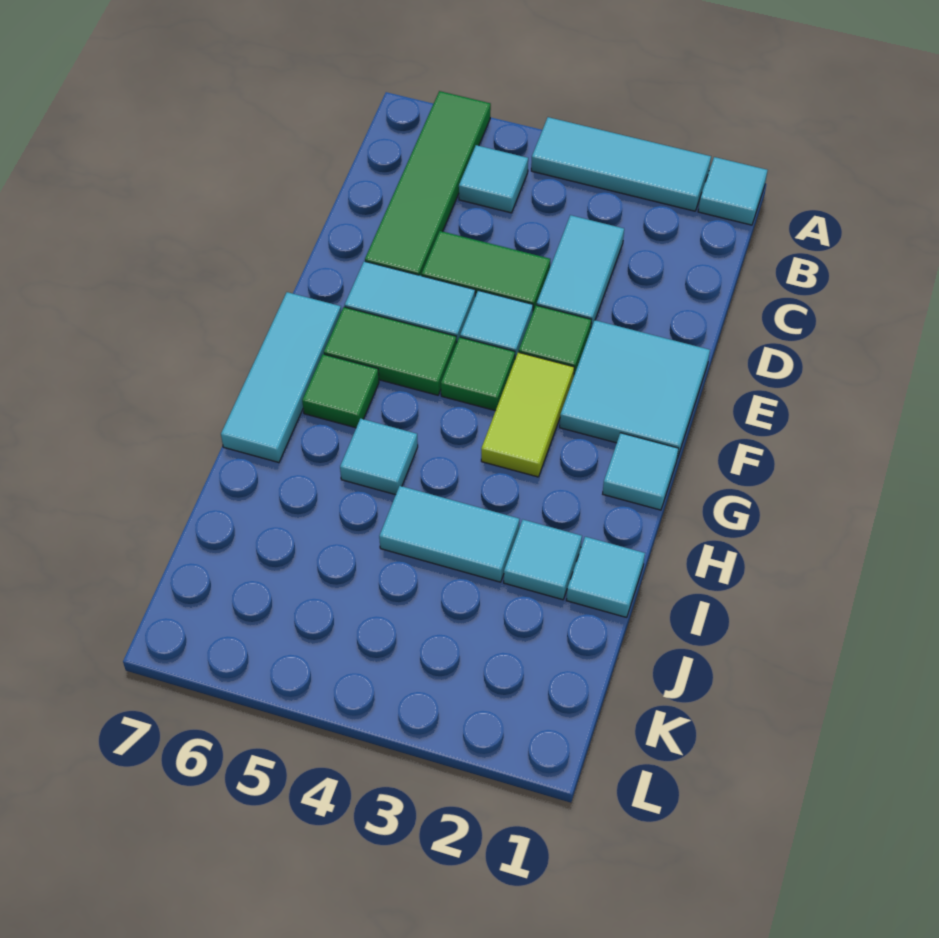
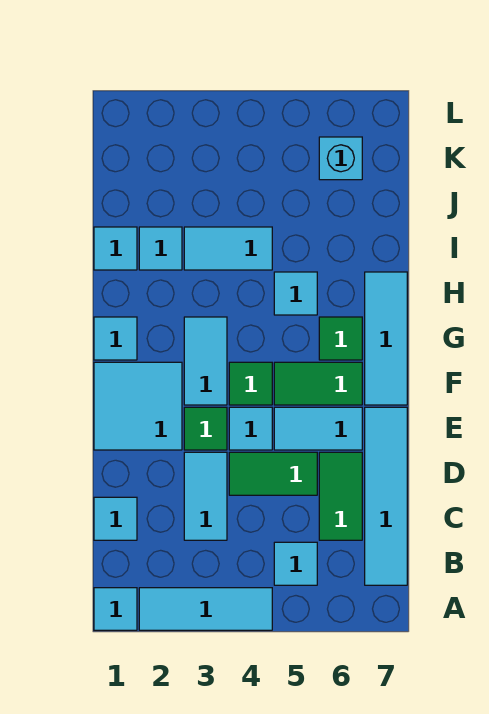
green tile A6:D6 level 1 -> green tile C6:D6 level 1
none -> cyan tile B7:E7 level 1
none -> cyan tile C1 level 1
lime tile F3:G3 level 1 -> cyan tile F3:G3 level 1
none -> cyan brick K6 level 1

